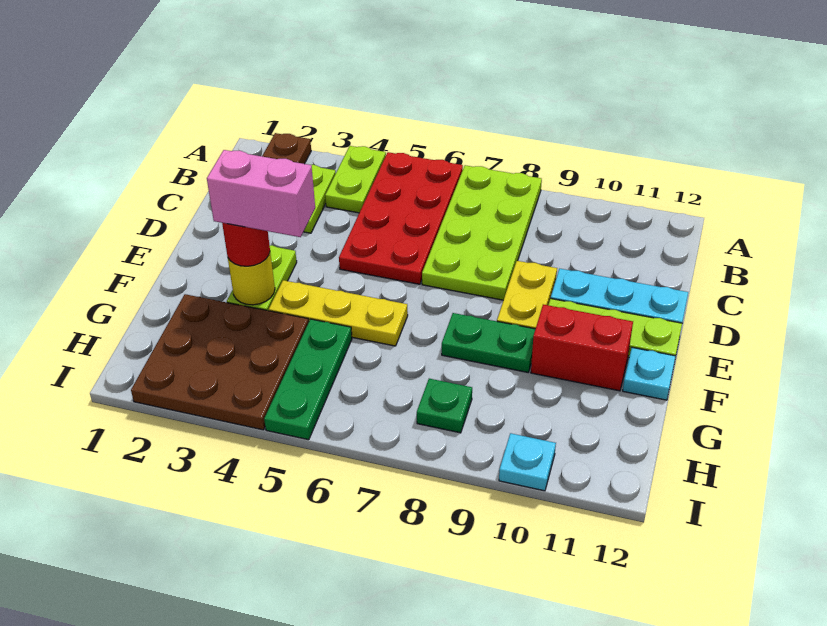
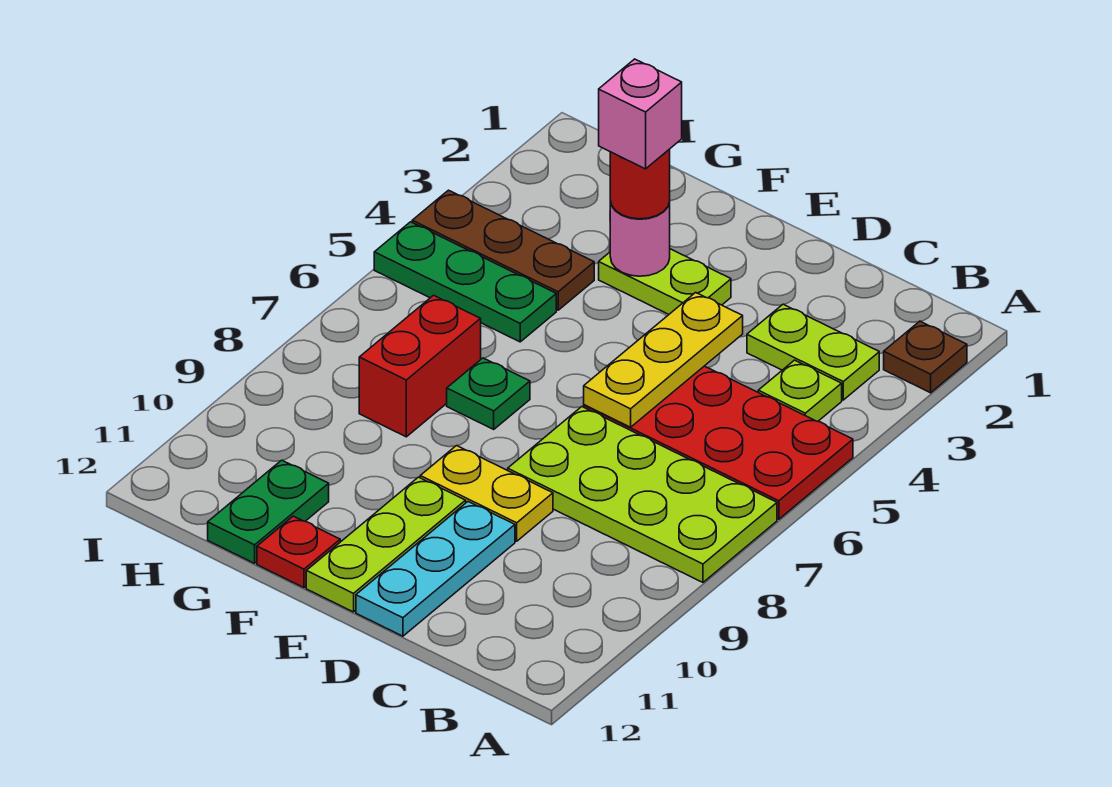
lime plate A4:B4 level 1 -> lime plate B4 level 1
yellow round brick F3 level 2 -> pink round brick F3 level 2
pink brick F3:F4 level 4 -> pink brick F3 level 4
yellow plate F4:F6 level 1 -> yellow plate D4:D6 level 2
green plate F8:F9 level 1 -> green plate G11:G12 level 1
red brick F10:F11 level 1 -> red brick G7:G8 level 1
cyan plate F12 level 1 -> red plate F12 level 1
brown plate G2:I4 level 1 -> brown plate G4:I4 level 1
green plate H8 level 1 -> green plate F7 level 1
cyan plate I10 level 1 -> none

